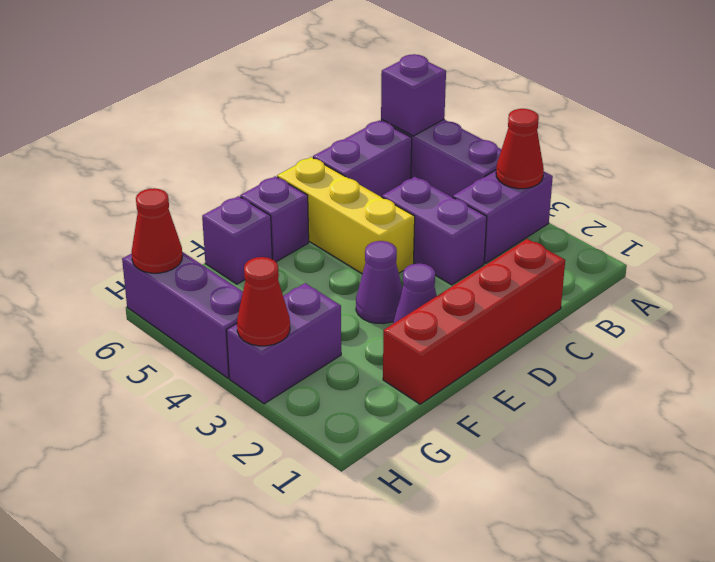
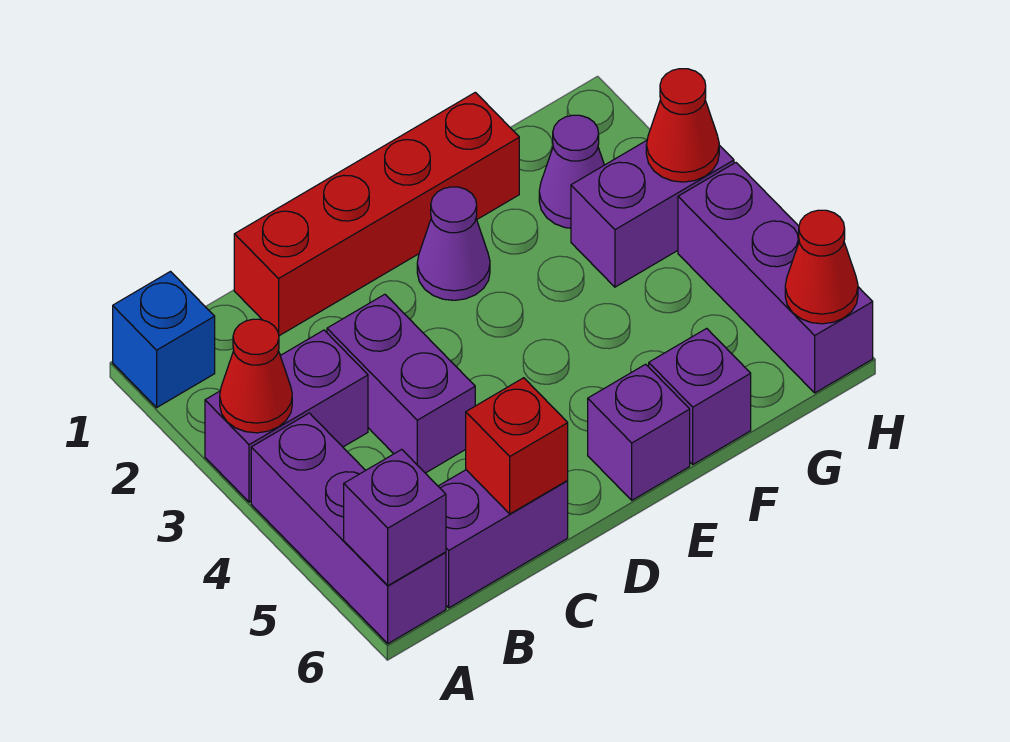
none -> blue brick A1 level 1
none -> red brick C6 level 2
yellow brick D4:D6 level 1 -> none
purple cone E3 level 1 -> purple cone G2 level 1

